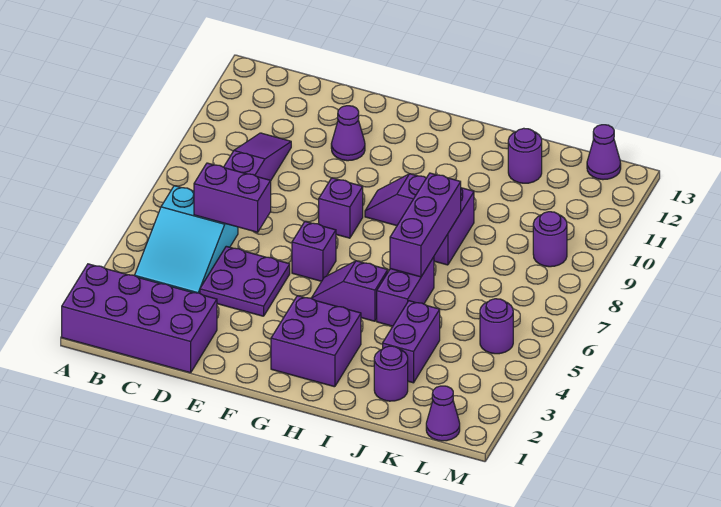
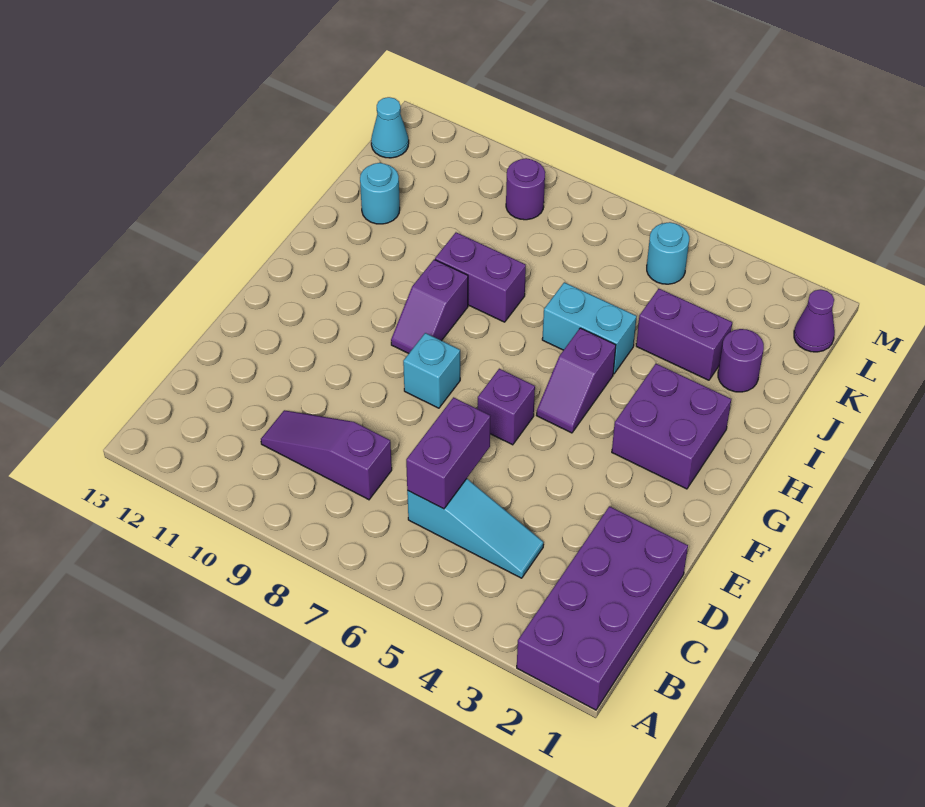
cyan slope B4:C6 level 1 top 6 -> cyan slope C4:C6 level 1 top 6
purple plate D4:E5 level 1 -> none
purple cone E11 level 1 -> none
purple brick F8 level 1 -> cyan brick F8 level 1
purple brick I5:I6 level 1 -> cyan brick I5:I6 level 1
purple brick I6:I8 level 2 -> none
purple round brick J12 level 1 -> cyan round brick J12 level 1
purple round brick L5 level 1 -> cyan round brick L5 level 1
purple cone L13 level 1 -> cyan cone L13 level 1

